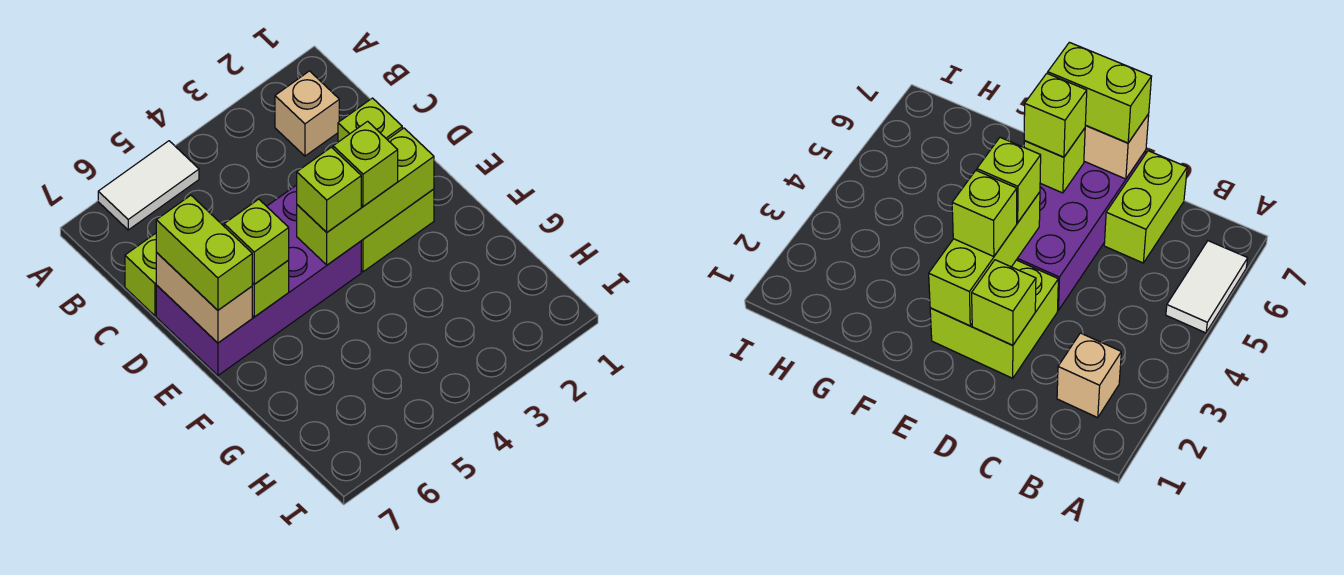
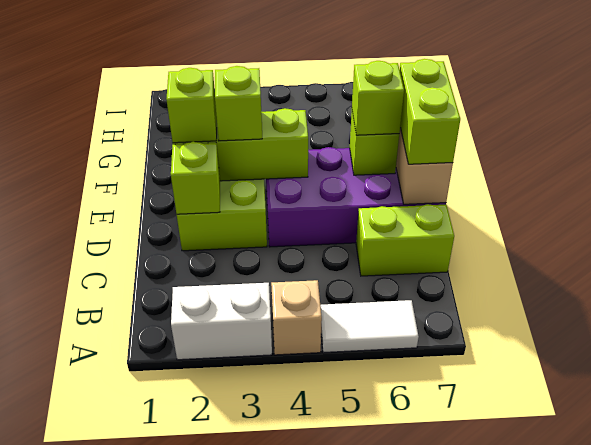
none -> white brick A2:A3 level 1
tan brick B2 level 1 -> tan brick A4 level 1
lime brick E4 level 3 -> lime brick E2 level 3

